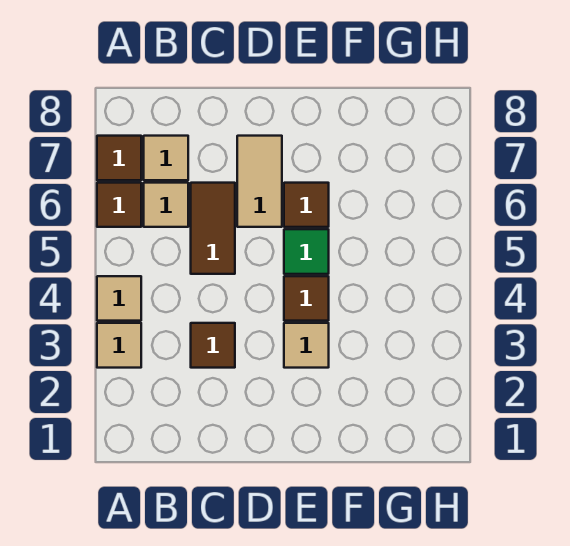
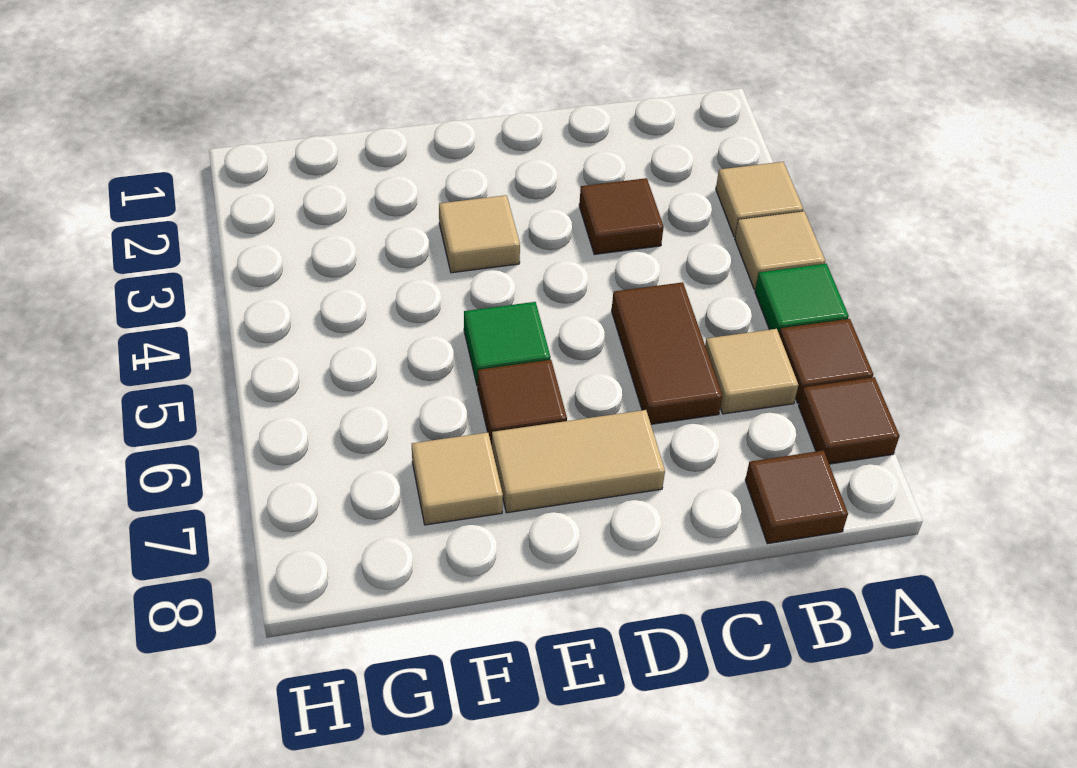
none -> green tile A5 level 1
tan tile B7 level 1 -> tan tile F7 level 1
tan tile D6:D7 level 1 -> tan tile D7:E7 level 1
brown tile E4 level 1 -> brown tile B8 level 1

